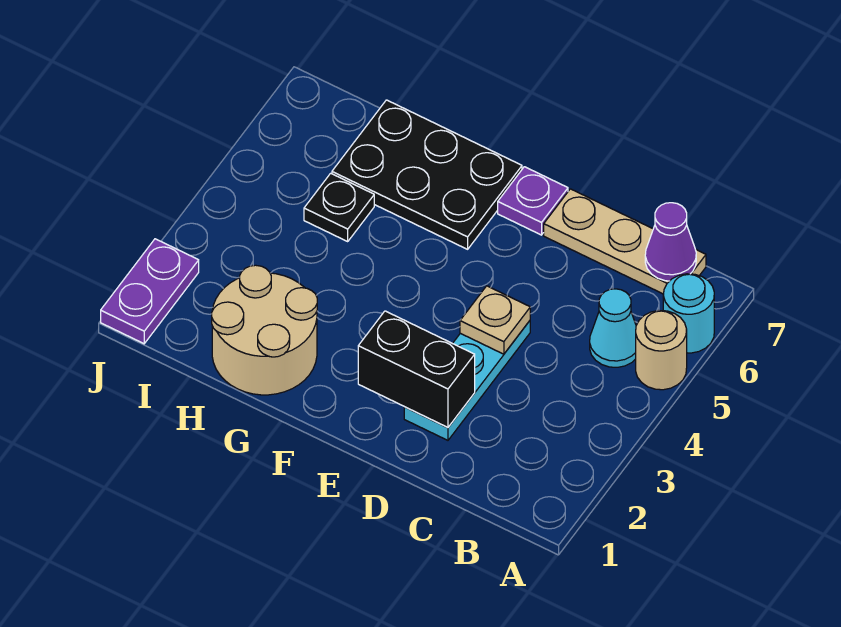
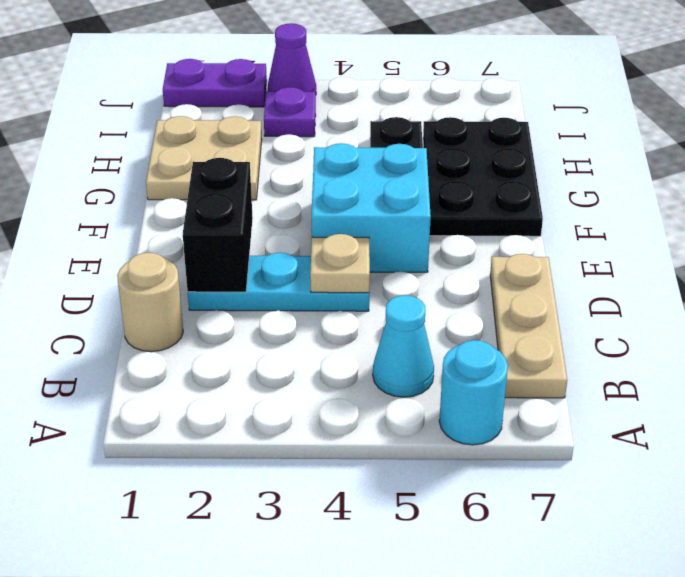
tan round brick A5 level 1 -> tan round brick C1 level 1
purple cone B7 level 2 -> purple cone J3 level 1
none -> cyan brick E4:F5 level 1
purple plate E7 level 1 -> purple plate I3 level 1
tan round brick G1:H2 level 1 -> tan plate G1:H2 level 1

